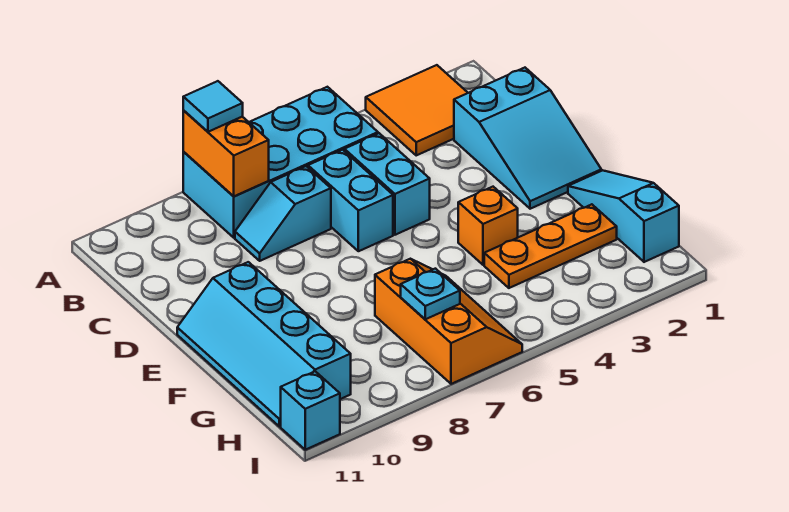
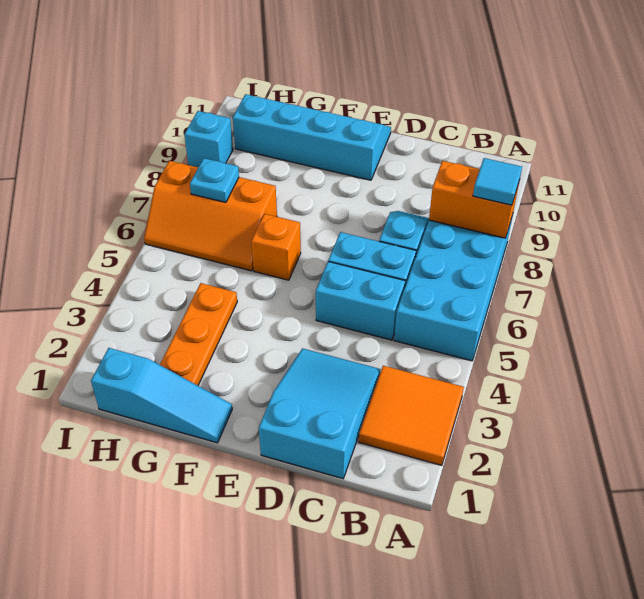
cyan slope C1:E2 level 1 top C -> cyan slope C1:D3 level 1 top 1
orange brick F4 level 1 -> orange brick F6 level 1
cyan brick I11 level 1 -> cyan brick I9 level 1

